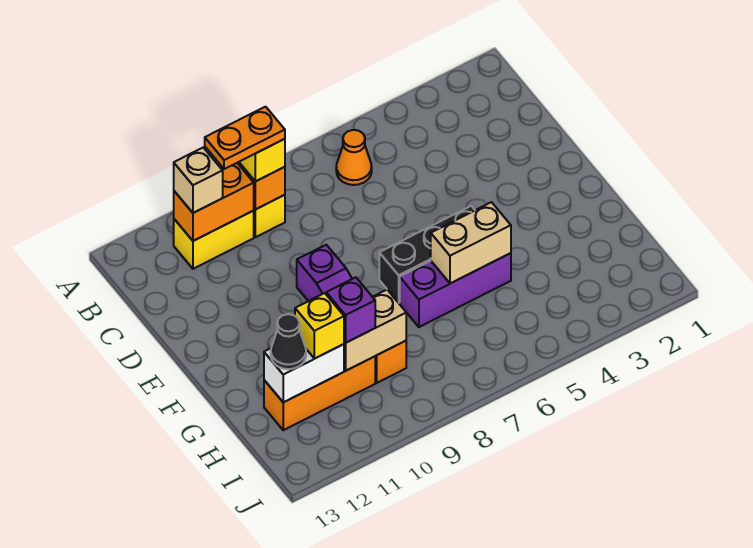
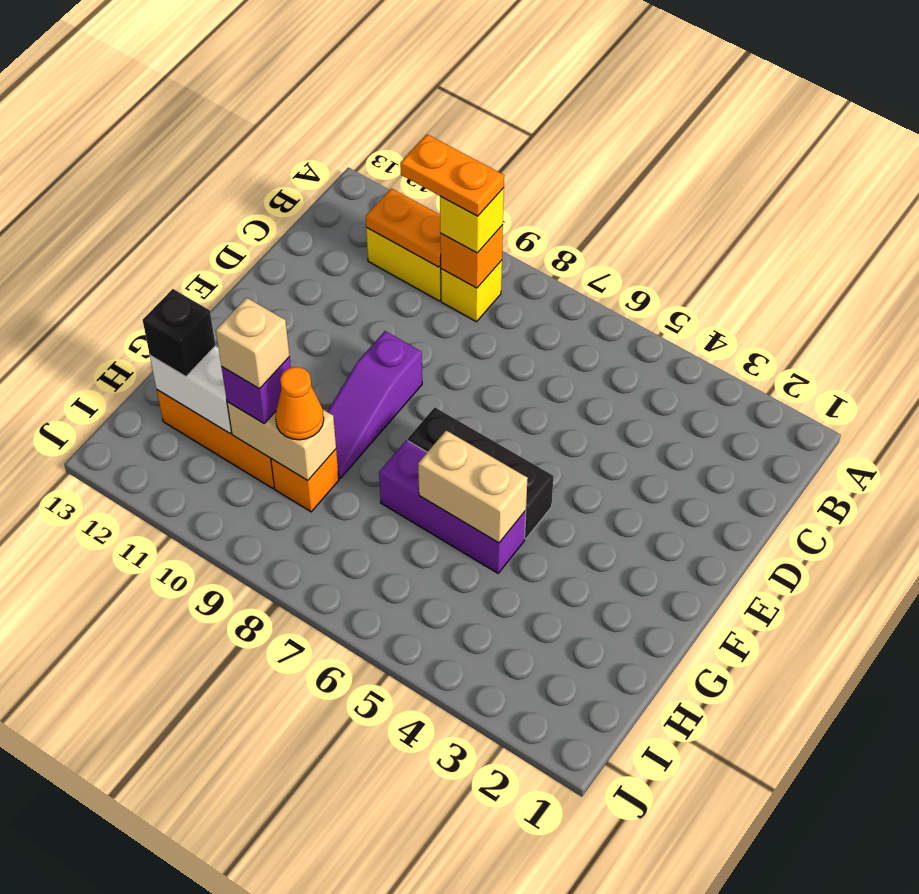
orange cone B6 level 1 -> orange cone H9 level 3
orange brick B10:B11 level 2 -> orange plate B10:B11 level 2
tan brick B11 level 3 -> tan brick H10 level 4
yellow brick H11 level 3 -> none
black cone H12 level 3 -> black brick H12 level 3

